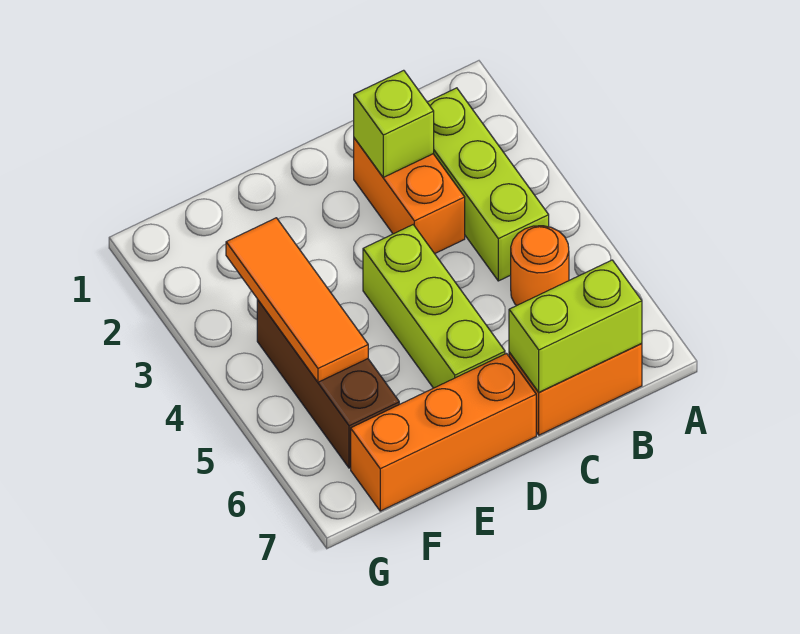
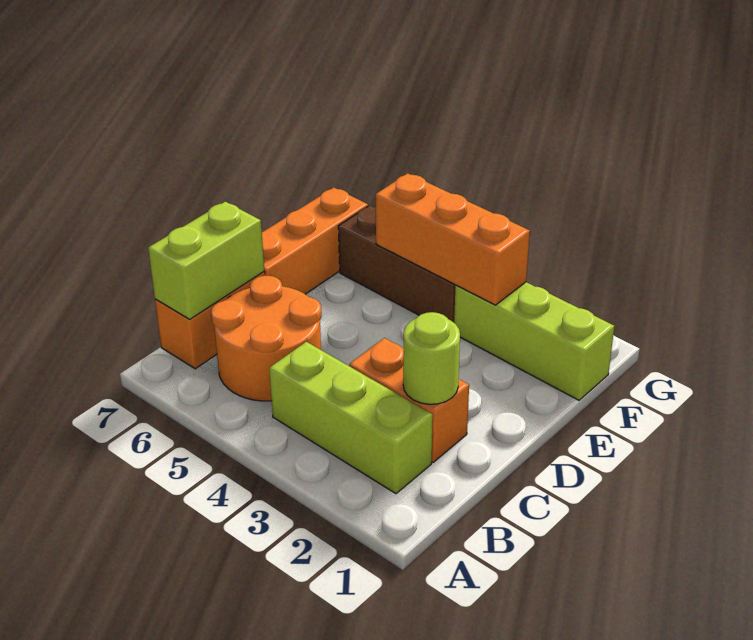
orange round brick B5 level 1 -> orange round brick B5:C6 level 1
lime brick C2 level 2 -> lime round brick C2 level 2
lime brick D4:D6 level 1 -> lime brick F1:F3 level 1
orange tile F3:F5 level 2 -> orange brick F3:F5 level 2

